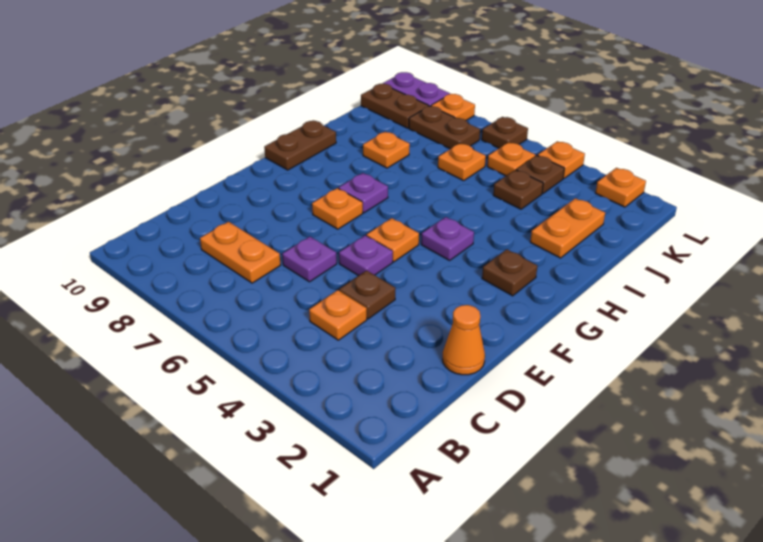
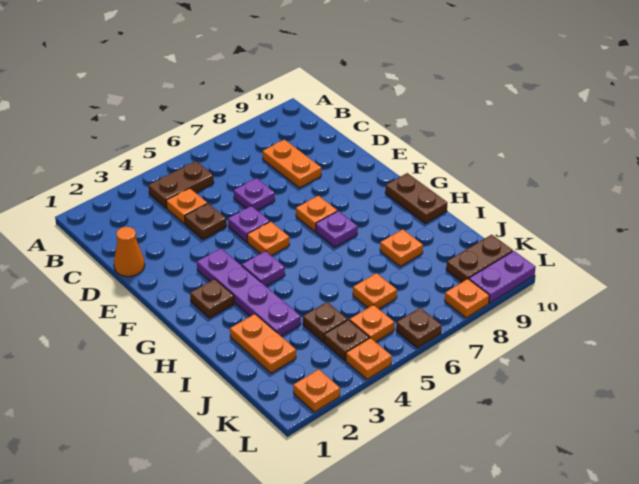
orange plate C7:C8 level 1 -> orange plate C8:D8 level 1
none -> purple plate F3:I3 level 1
brown plate K7:K8 level 1 -> brown plate B4:B5 level 1

